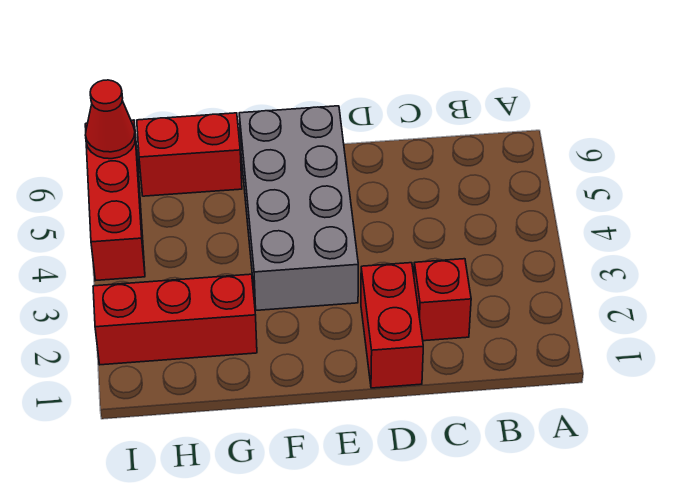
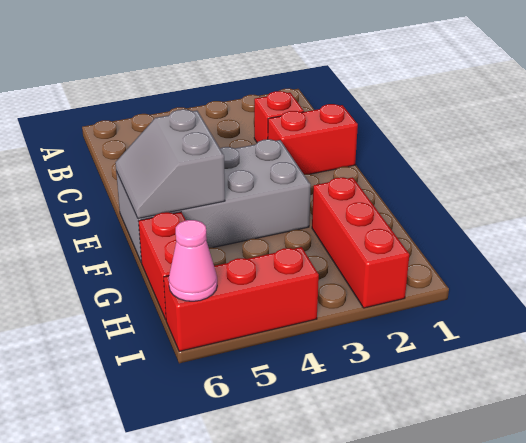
none -> grey slope E5:F6 level 2 top 5
red cone I6 level 2 -> pink cone I6 level 2

